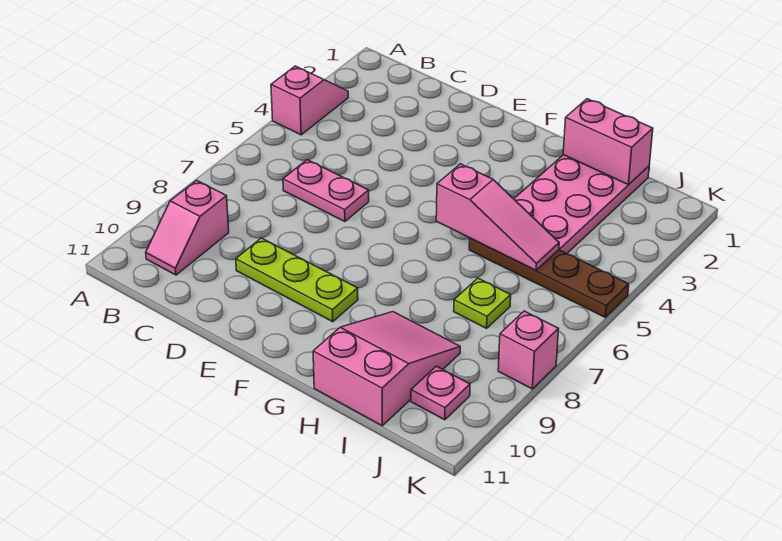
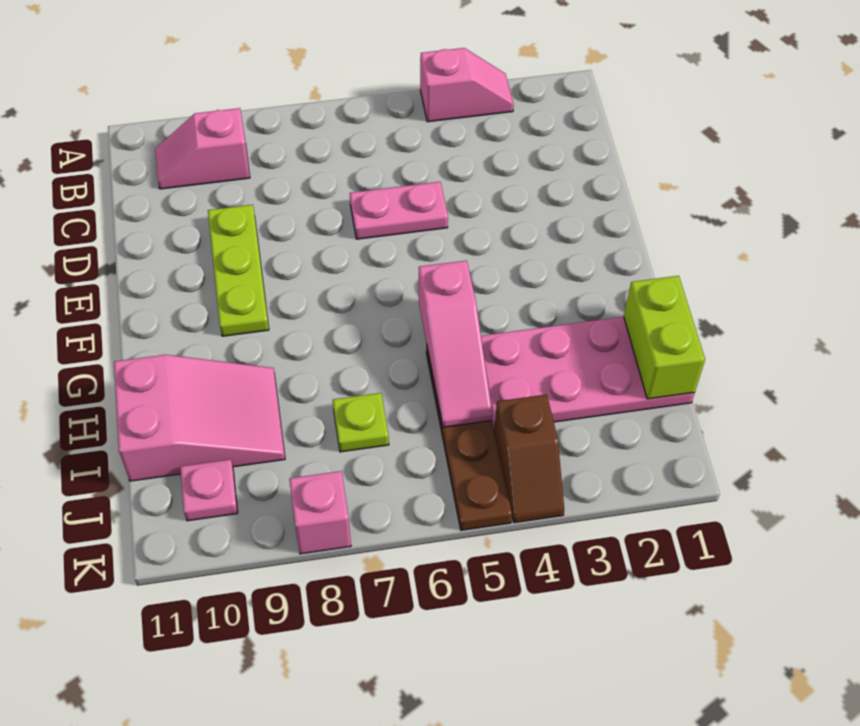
pink plate C6:D6 level 1 -> pink plate D5:D6 level 1
pink brick H1:I1 level 2 -> lime brick H1:I1 level 2
none -> brown slope J4:K4 level 1 top J

